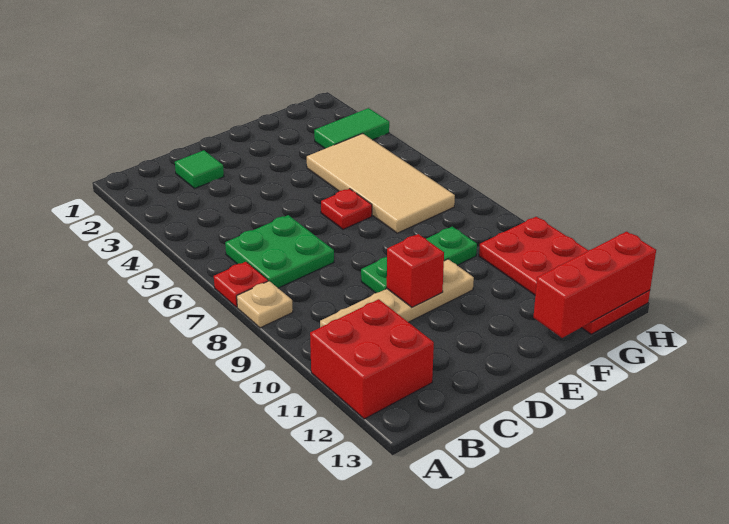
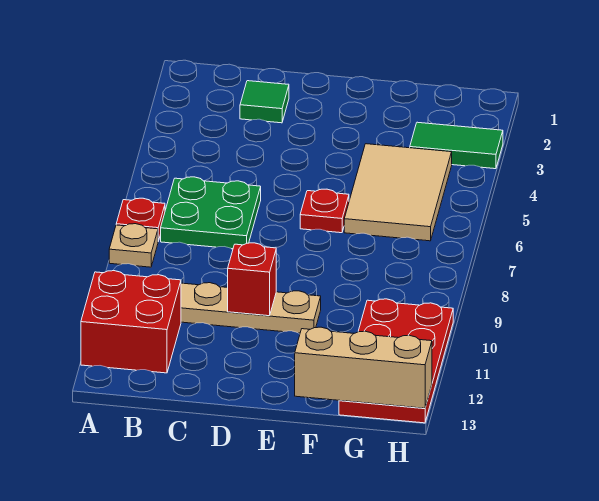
green plate D9:F9 level 1 -> none
tan tile F4:G7 level 1 -> tan tile F4:G6 level 1
red brick F13:H13 level 2 -> tan brick F13:H13 level 2

